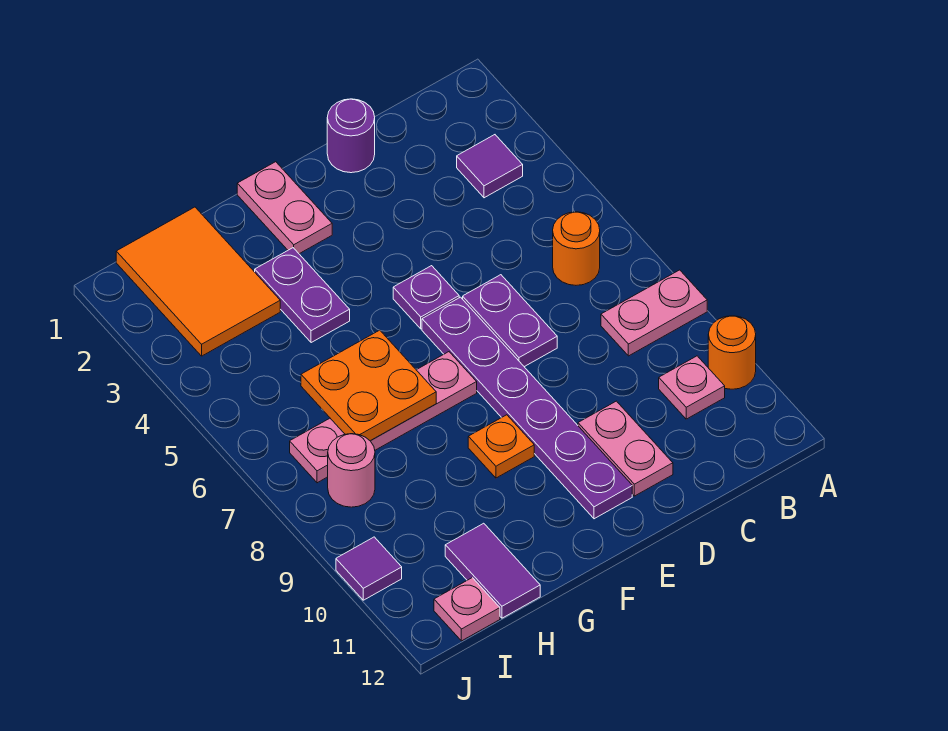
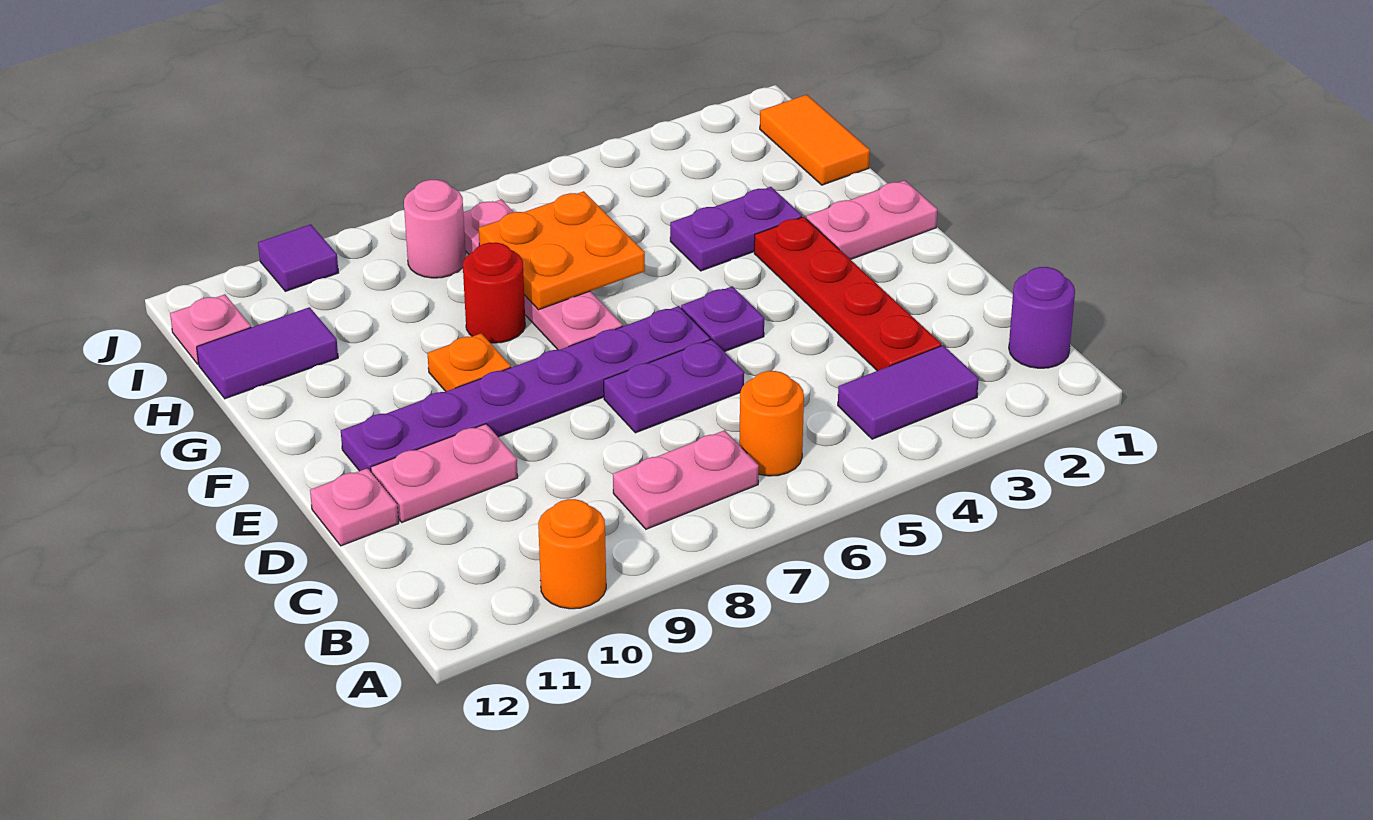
pink plate A8:B8 level 1 -> pink plate B7:B8 level 1
purple tile B3 level 1 -> purple tile B3:B4 level 1
pink plate B10 level 1 -> pink plate D12 level 1
none -> red plate C3:F3 level 1
purple round brick D1 level 1 -> purple round brick B1 level 1
none -> red round brick G8 level 1
orange tile H1:I3 level 1 -> orange tile H1:I1 level 1

